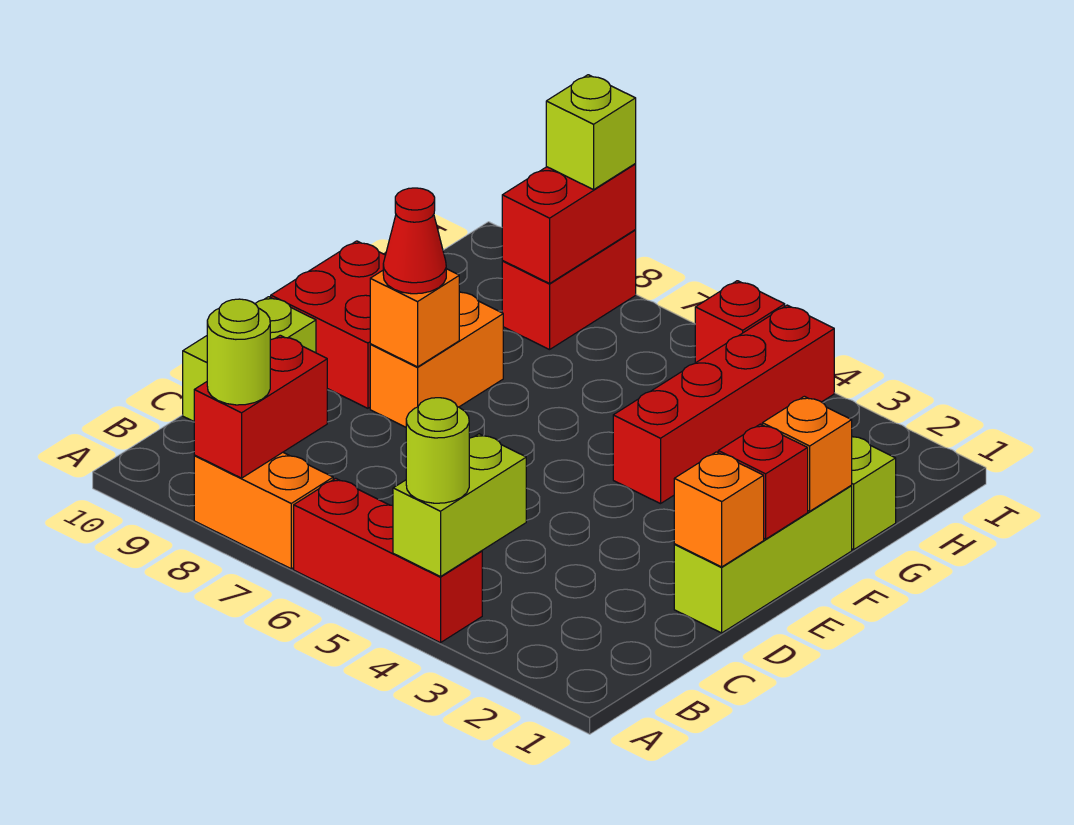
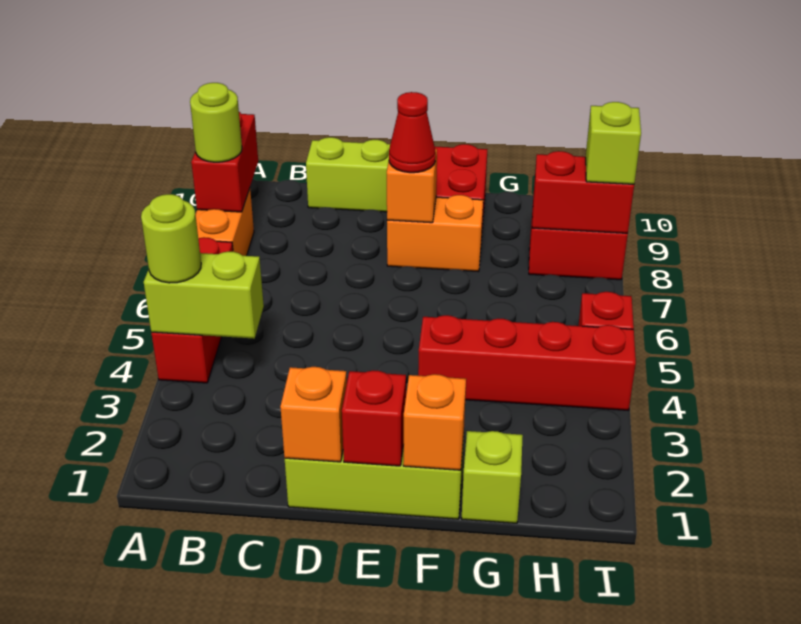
red brick A8:B8 level 2 -> red brick A8:A9 level 2

